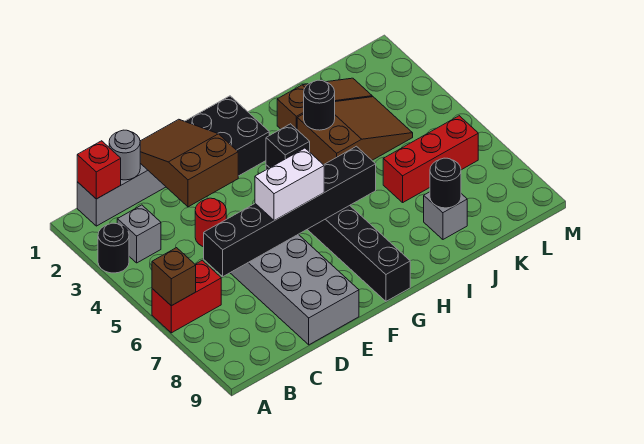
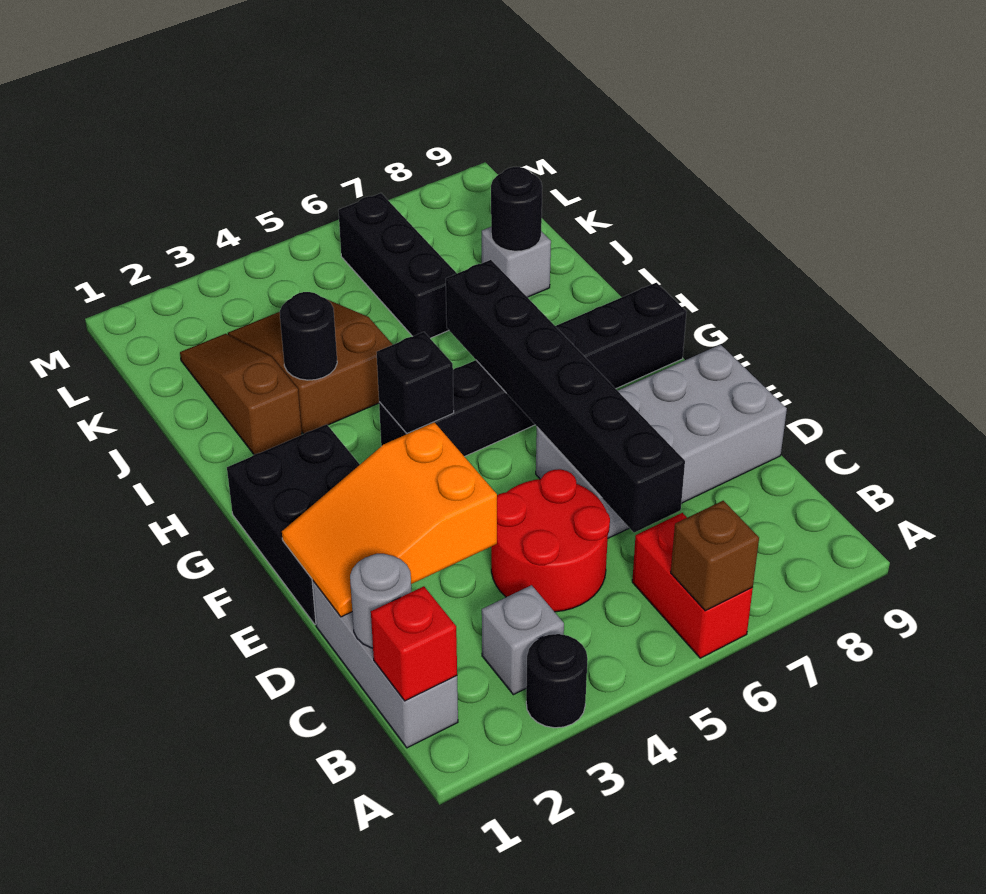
brown slope D1:E3 level 2 top 3 -> orange slope D1:E3 level 2 top 3
red round brick D4 level 1 -> red round brick C4:D5 level 1
white brick E6:F6 level 3 -> none
red brick J6:L6 level 1 -> black brick J6:L6 level 1

